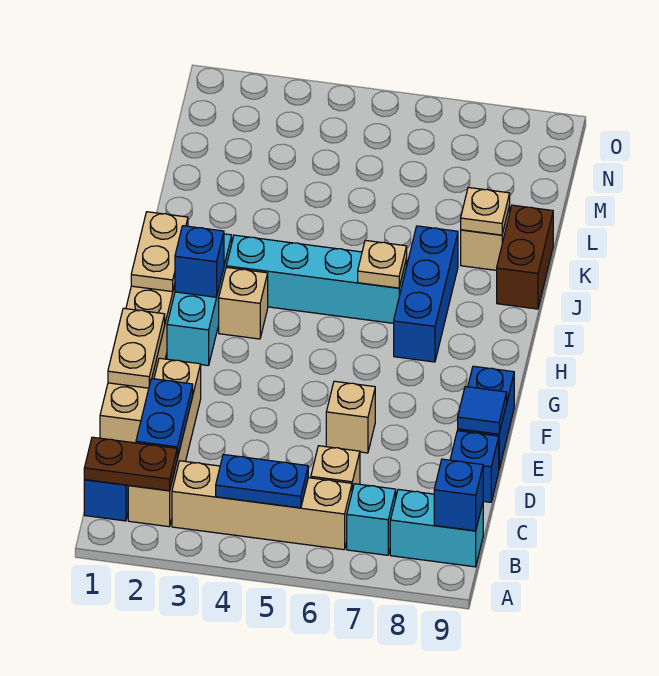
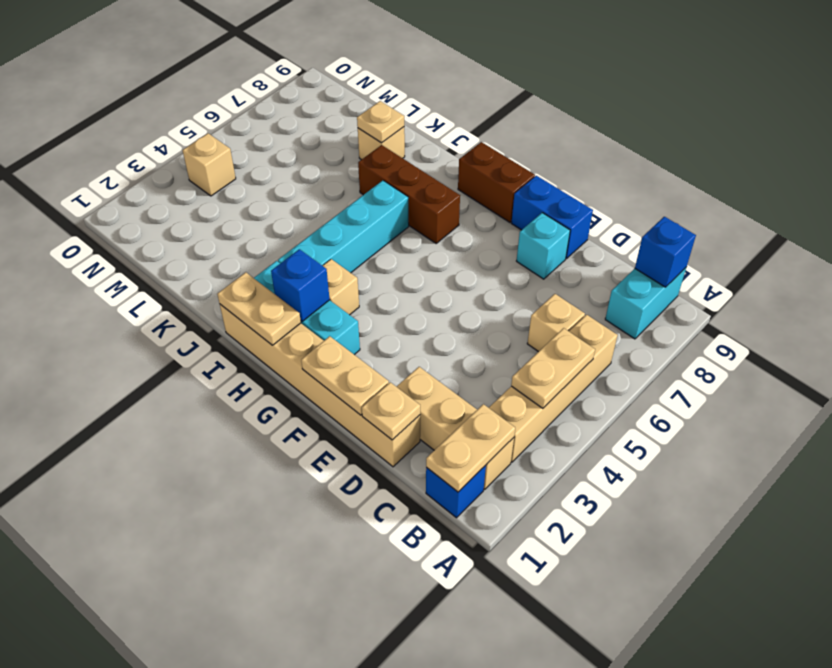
brown plate B1:B2 level 2 -> tan plate B1:B2 level 2
tan brick B2:E2 level 1 -> tan brick B2:D2 level 1
blue plate B4:B5 level 2 -> tan plate B4:B5 level 2
cyan brick B7 level 1 -> cyan brick E8 level 1
blue plate C2:D2 level 2 -> none
blue brick D9 level 1 -> none
tan brick E6 level 1 -> tan brick N4 level 1
blue tile E9 level 2 -> none
blue brick H7:J7 level 1 -> brown brick H7:J7 level 1
tan plate I6 level 2 -> tan plate D1 level 2
brown brick J9:K9 level 1 -> brown brick G9:H9 level 1

